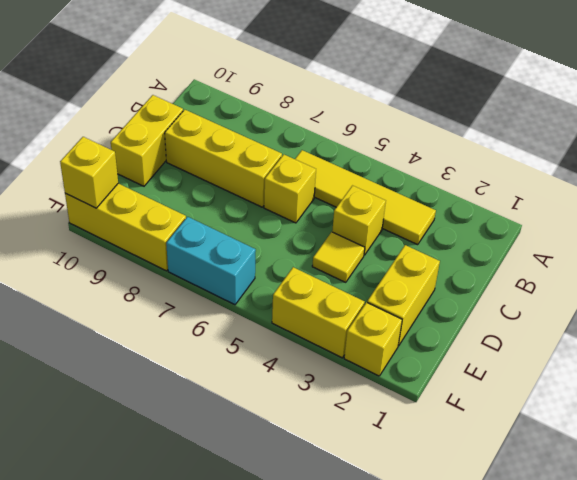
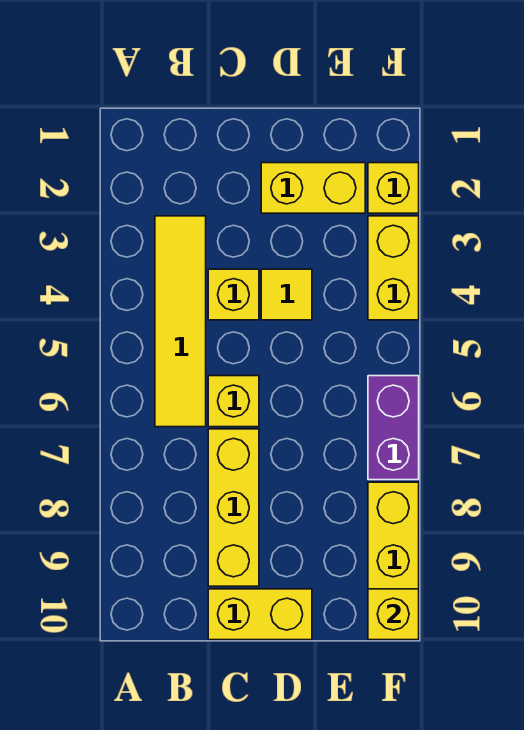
cyan brick F6:F7 level 1 -> purple brick F6:F7 level 1

